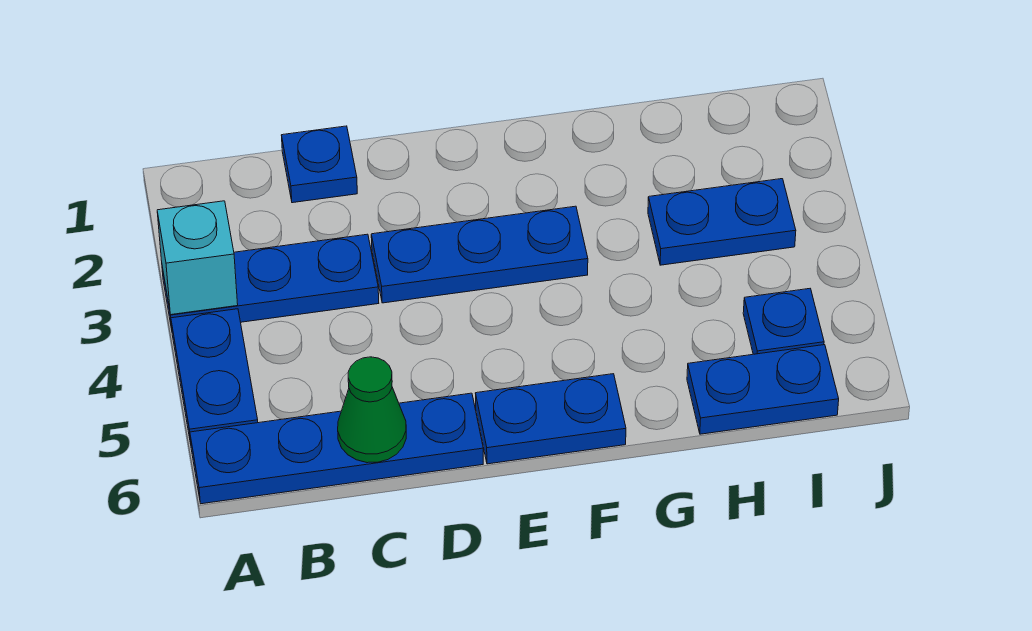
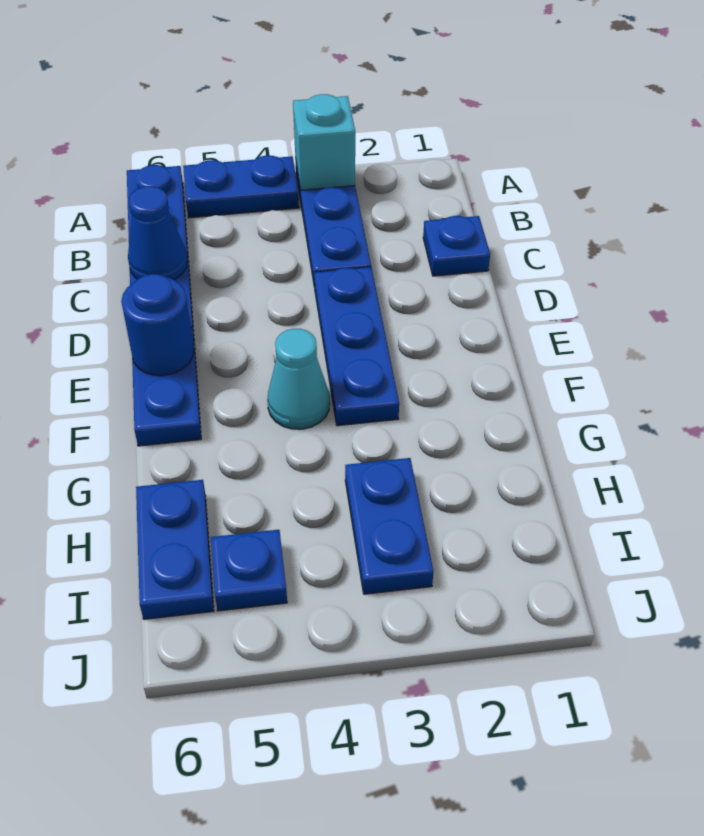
green cone C6 level 2 -> blue cone C6 level 2
none -> blue round brick E6 level 2
none -> cyan cone F4 level 1

